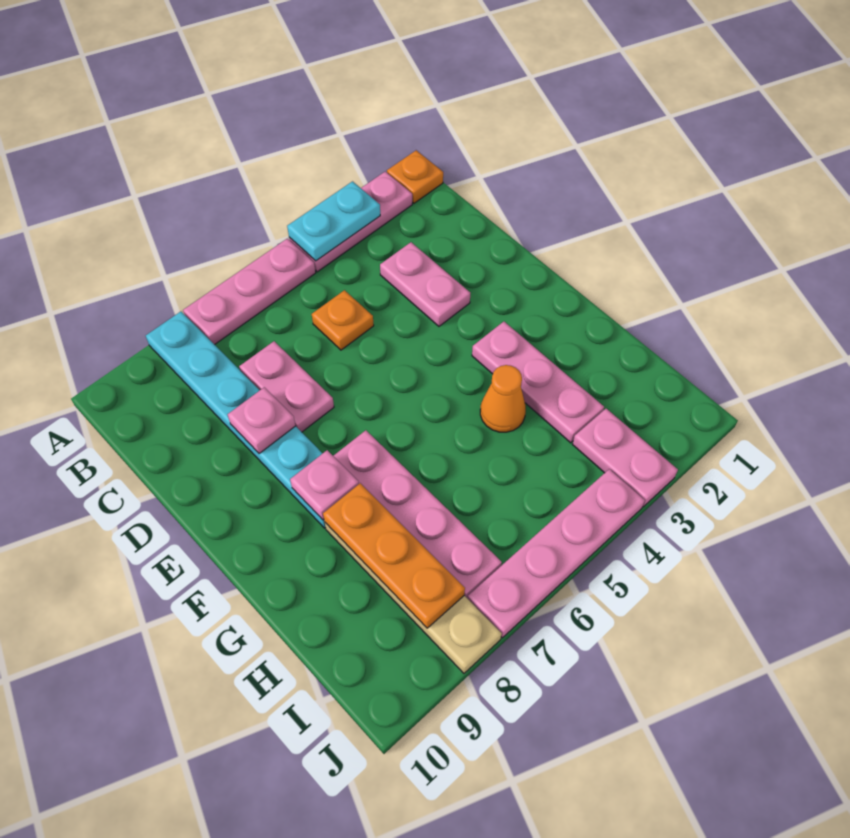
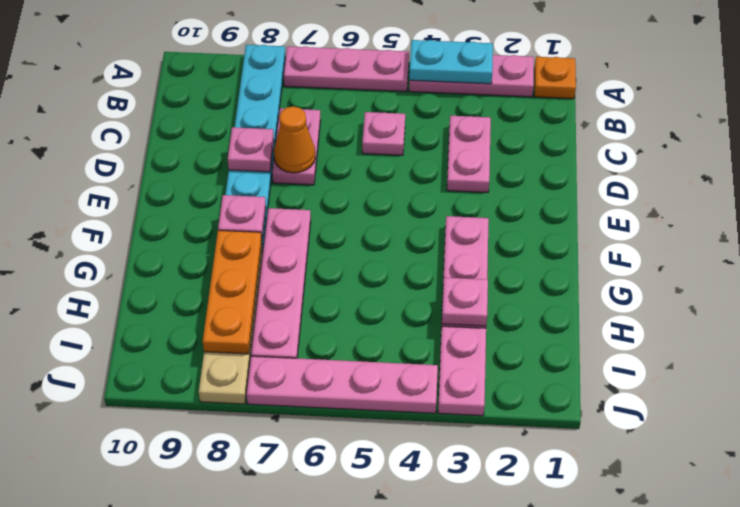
orange plate C5 level 1 -> pink plate C5 level 1
orange cone G4 level 1 -> orange cone D7 level 2
none -> pink plate H3 level 2

